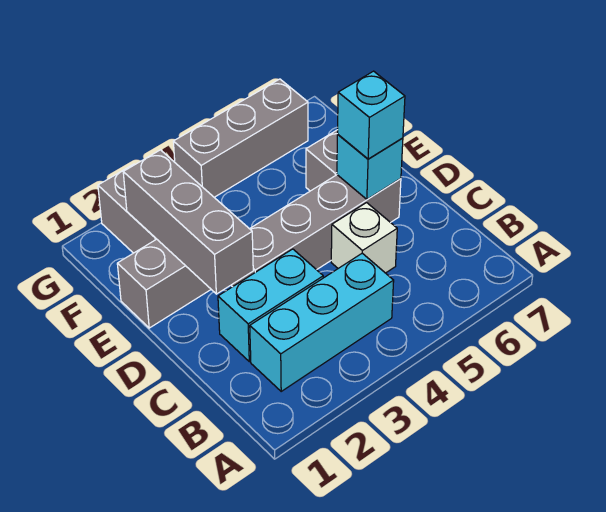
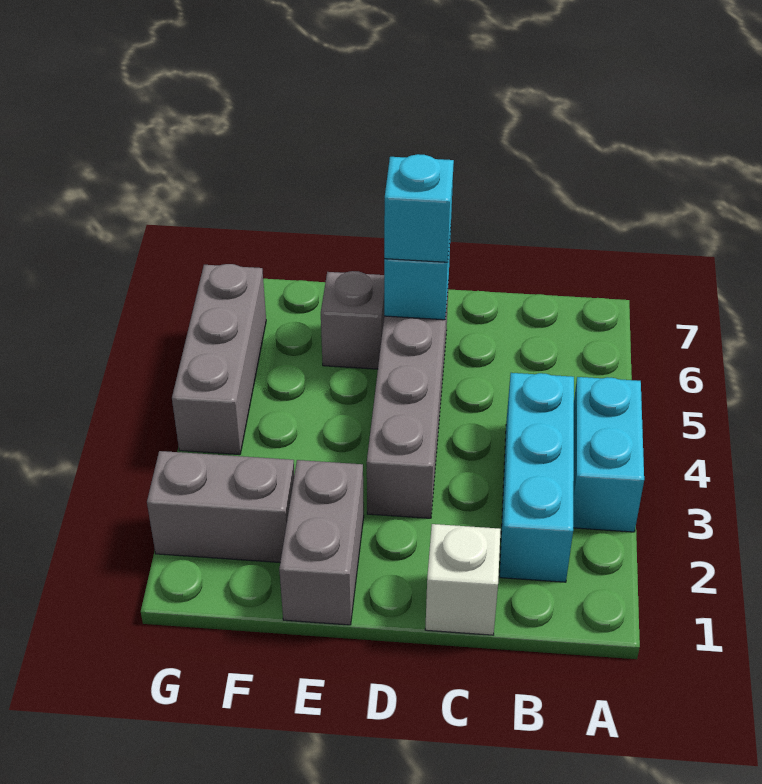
cyan brick C2:C3 level 1 -> cyan brick A3:A4 level 1
white brick C5 level 1 -> white brick C1 level 1
grey brick D2:F2 level 2 -> none

